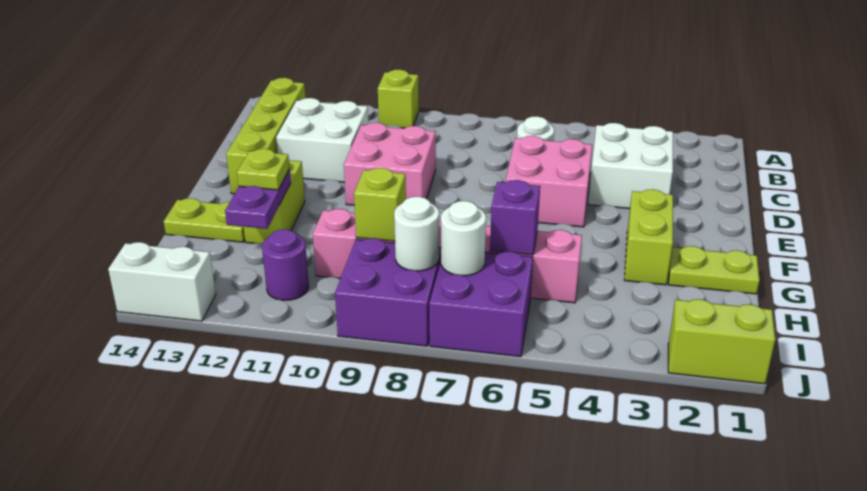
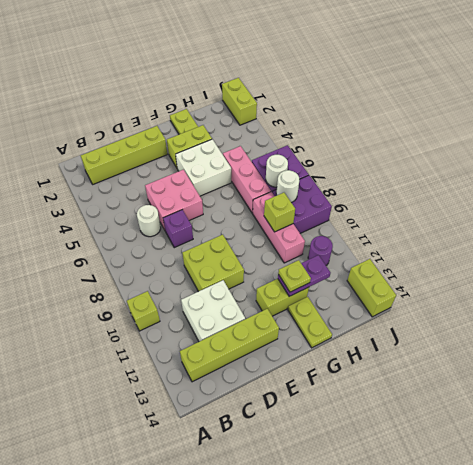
none -> lime brick B2:E2 level 1
white brick C3:D4 level 1 -> white brick F4:G5 level 1
pink brick D9:E10 level 1 -> lime brick D9:E10 level 1
purple brick H6 level 2 -> purple brick D7 level 1
white brick J13:J14 level 1 -> lime brick J13:J14 level 1

